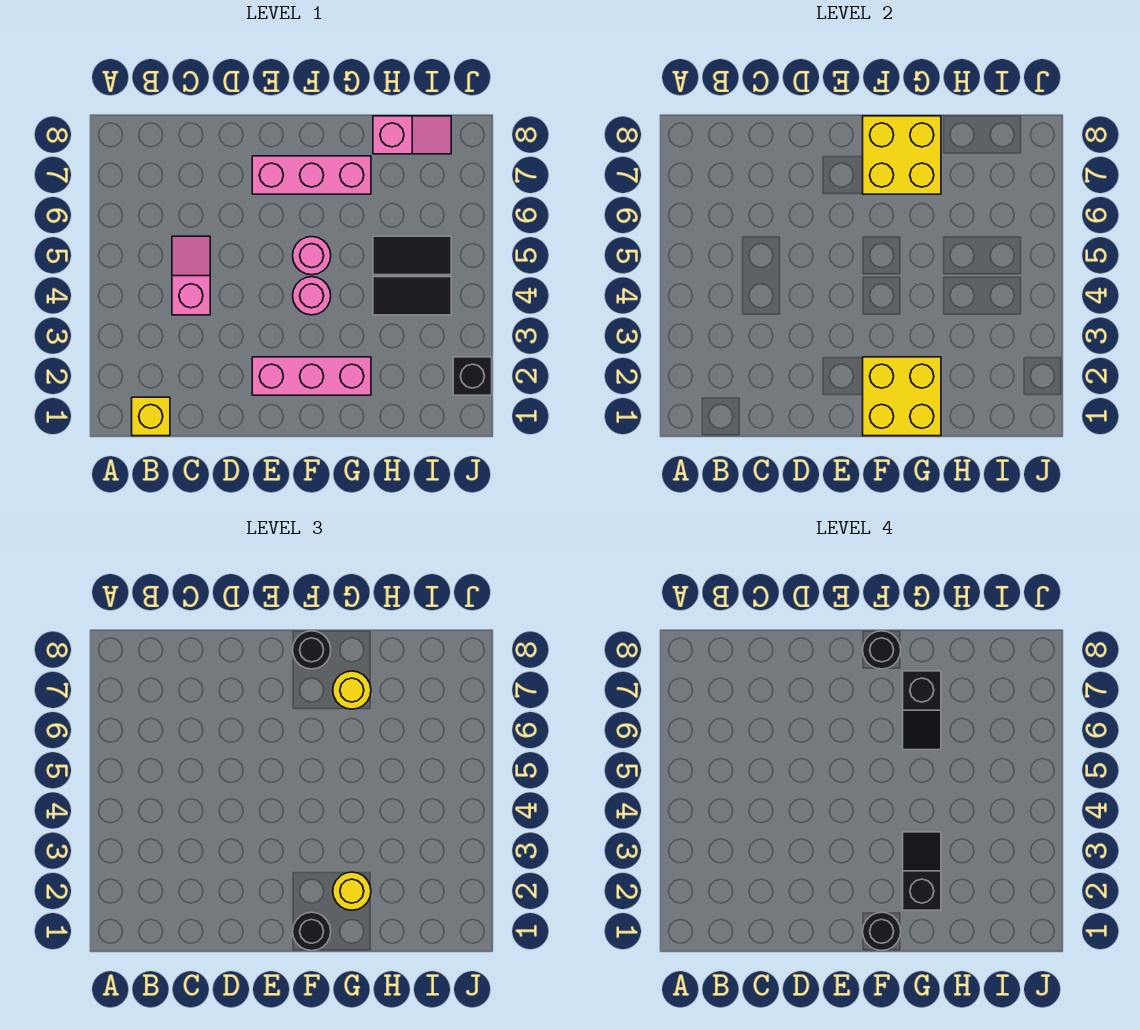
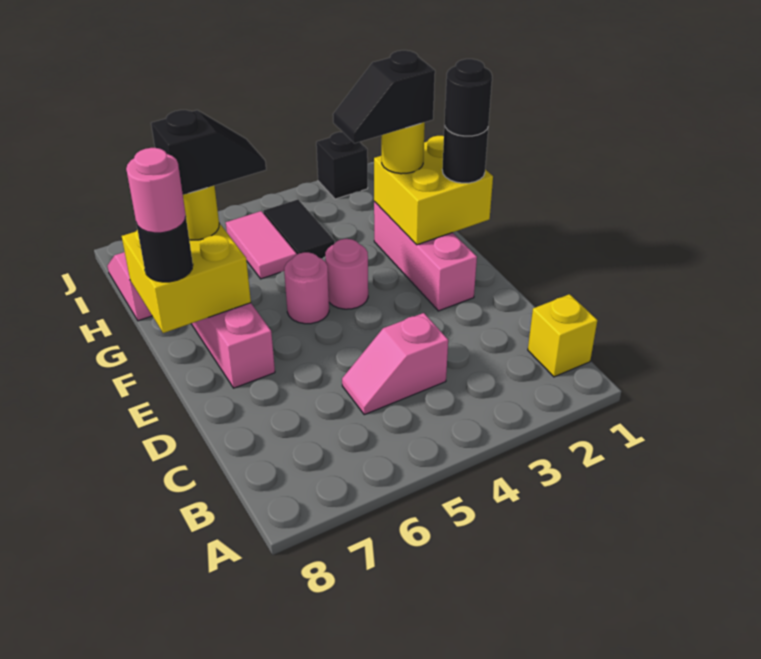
black round brick F8 level 4 -> pink round brick F8 level 4
black tile H5:I5 level 1 -> pink tile H5:I5 level 1

